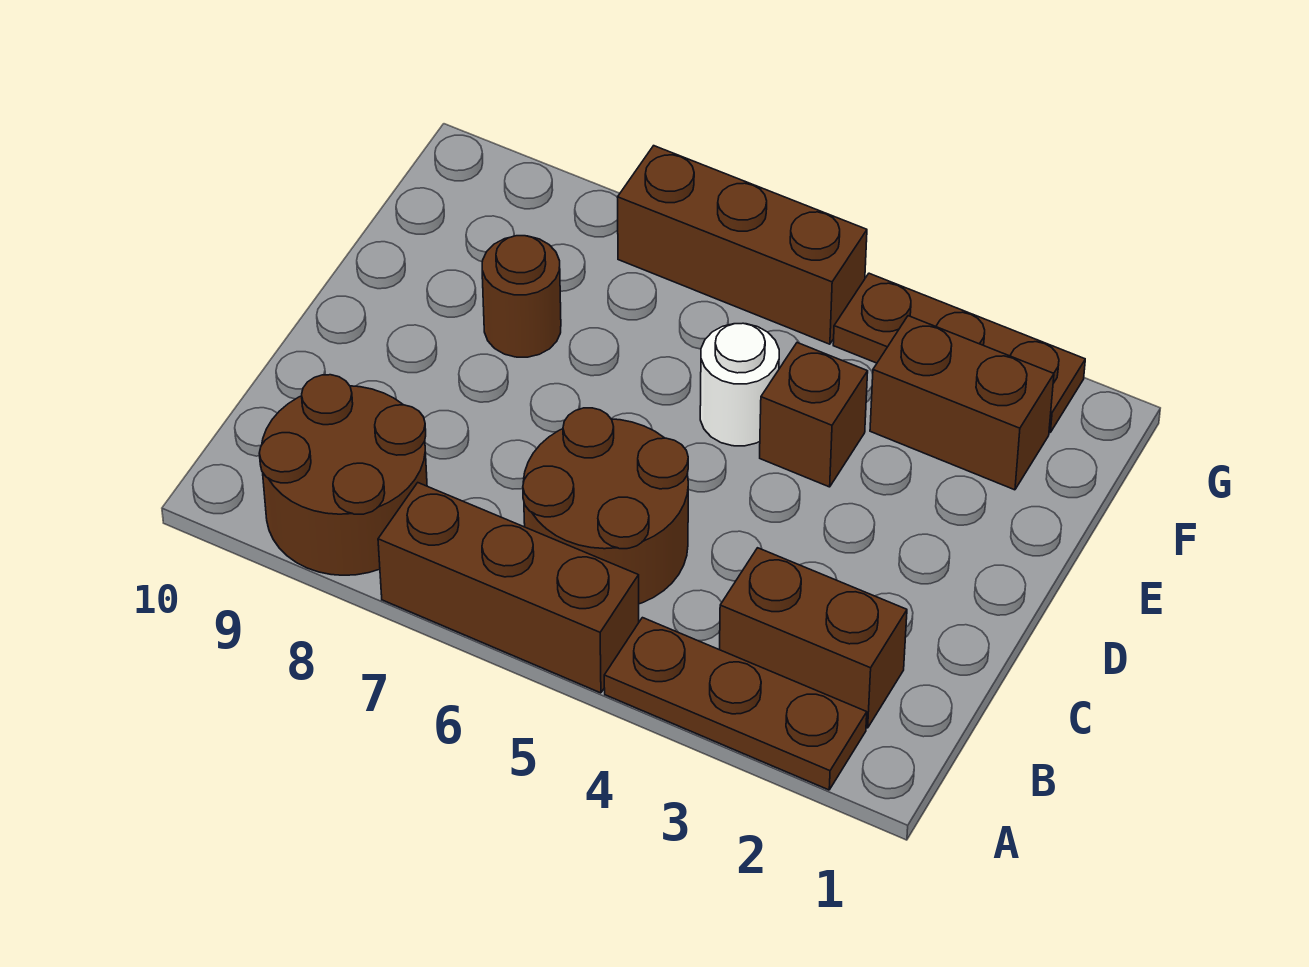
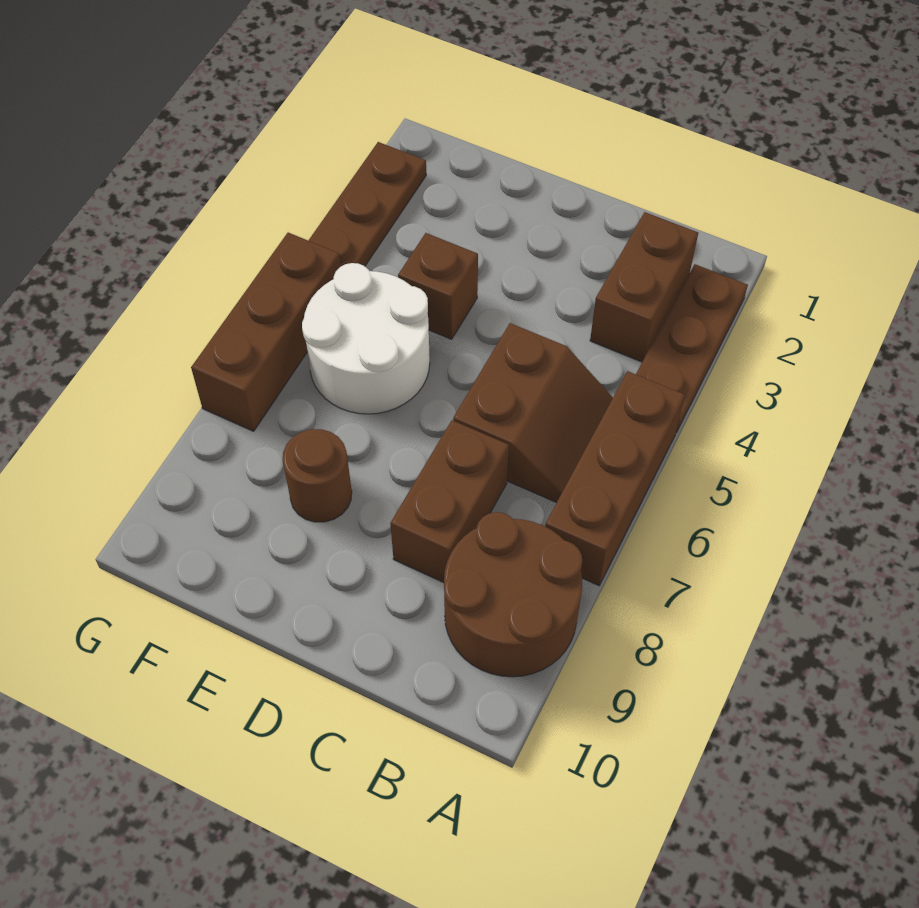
brown round brick B5:C6 level 1 -> brown slope B5:C6 level 1 top C
white round brick E5 level 1 -> white round brick E5:F6 level 1
brown brick F2:F3 level 1 -> brown brick C7:C8 level 1

